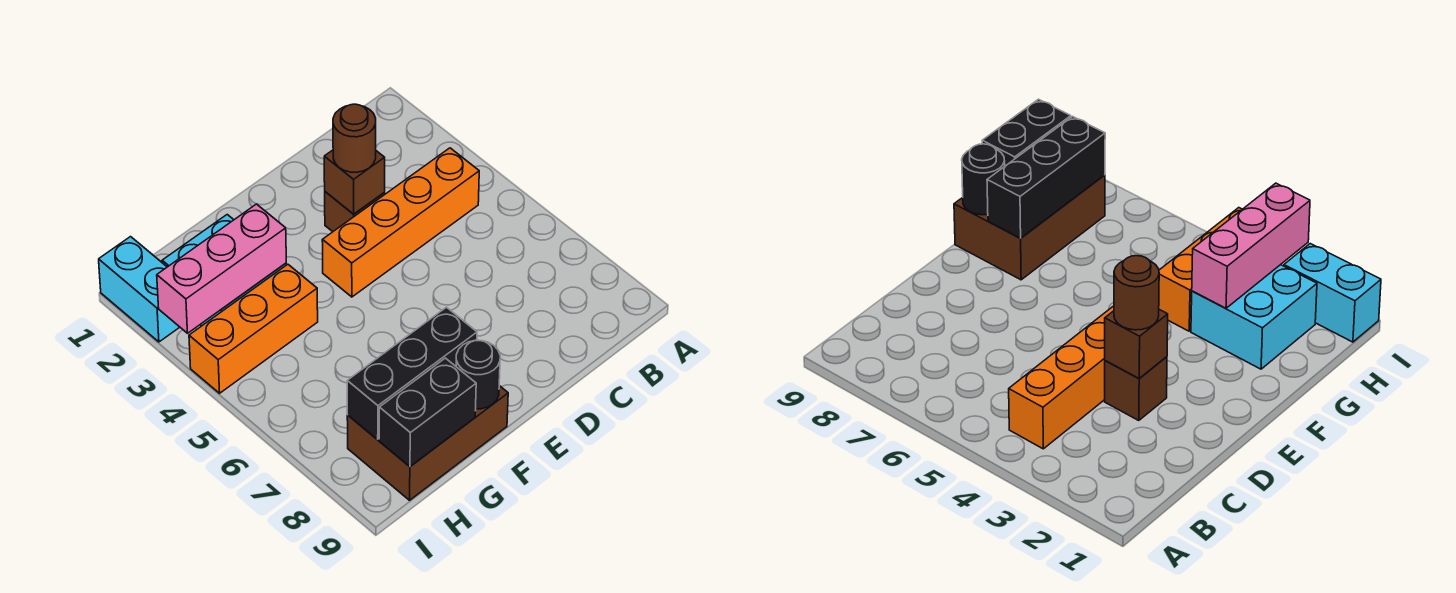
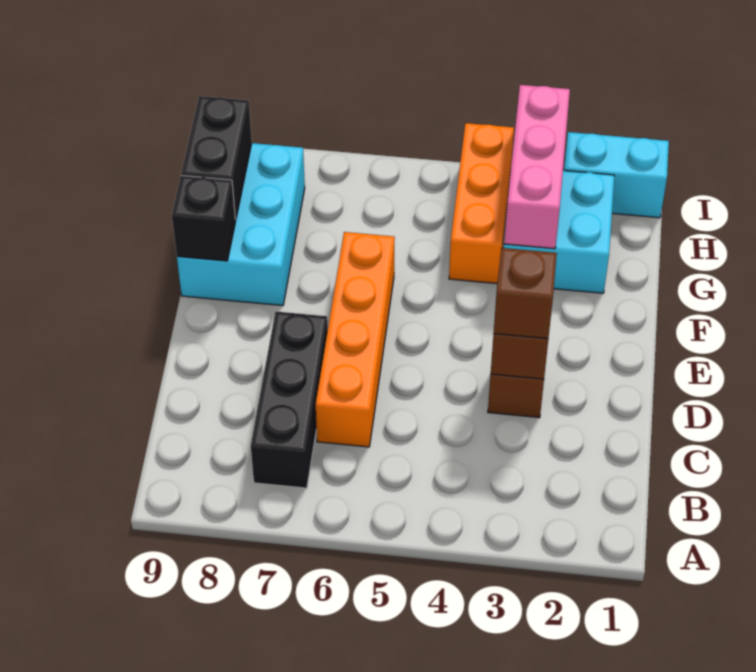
orange brick B4:E4 level 1 -> orange brick C6:F6 level 1
brown round brick D3 level 3 -> brown brick D3 level 3
brown brick F8:H9 level 1 -> cyan brick F8:H9 level 1
black brick F8:H8 level 2 -> black brick B7:D7 level 1
black round brick F9 level 2 -> black brick F9 level 2

